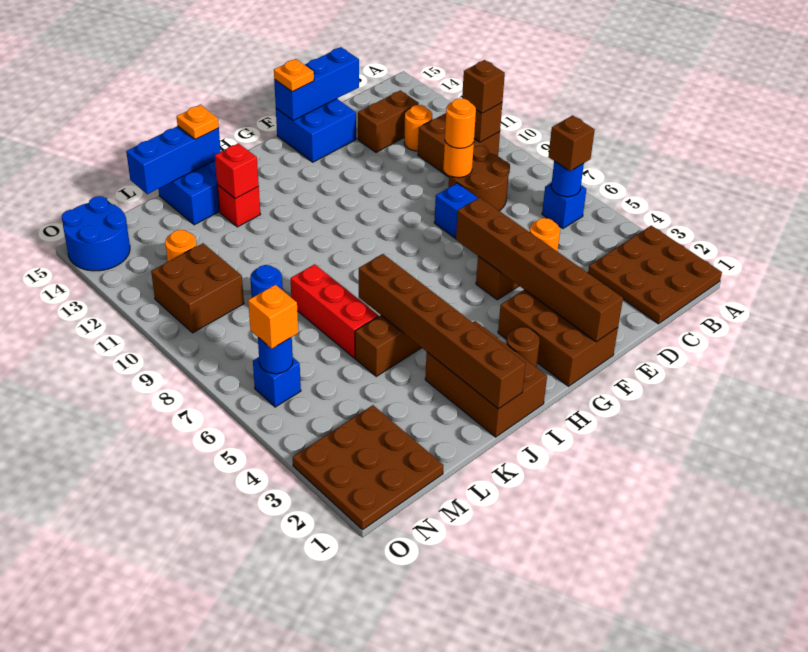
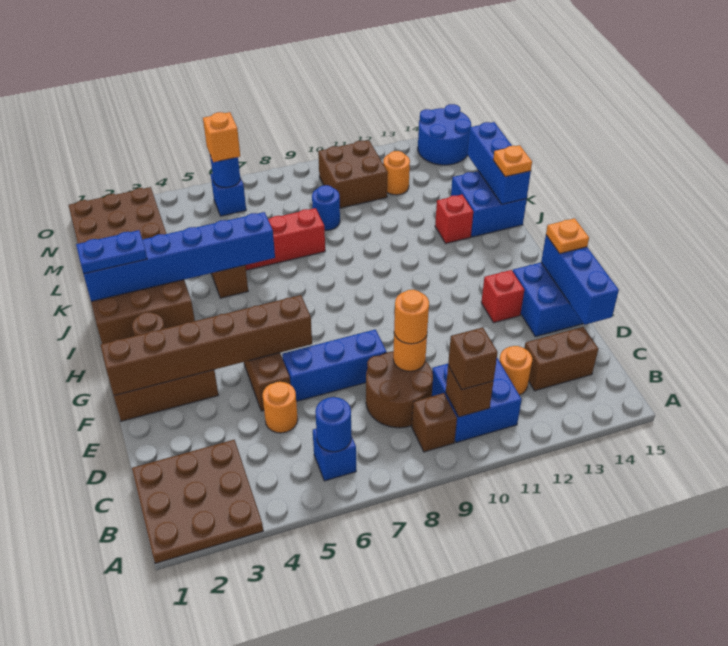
brown brick B6 level 3 -> brown brick B9 level 1
brown brick B10:C11 level 1 -> blue brick B10:C11 level 1
brown brick C13:D13 level 1 -> brown brick C13:C14 level 1
brown brick J1:J6 level 2 -> blue brick J1:J6 level 2
none -> blue plate J1:J2 level 3
red brick J13 level 2 -> red brick F13 level 1

